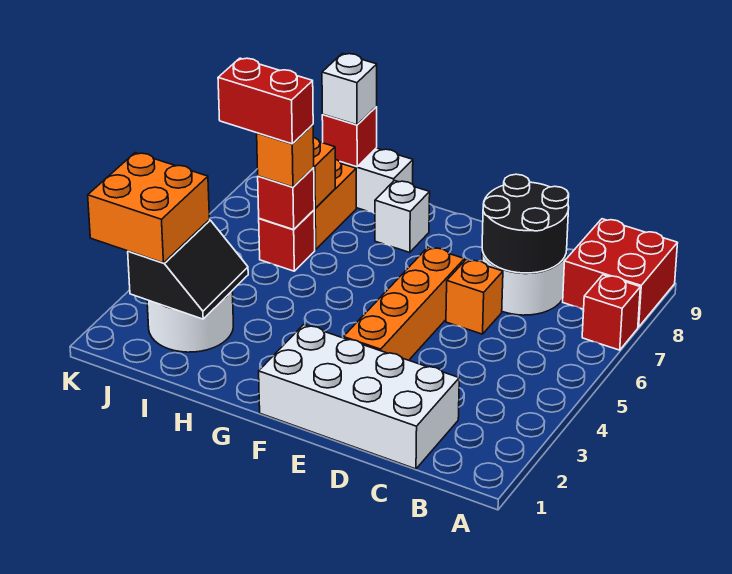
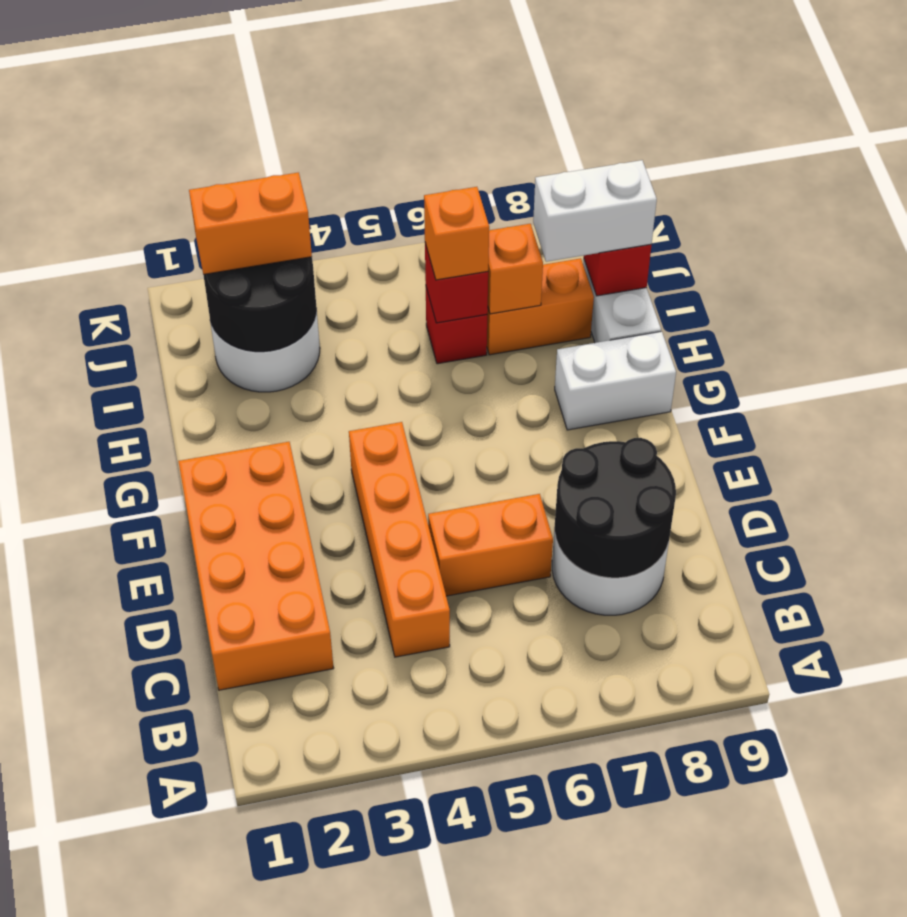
red brick A7 level 1 -> none
red brick A8:B9 level 1 -> none
white brick C1:F2 level 1 -> orange brick C1:F2 level 1
orange brick D6 level 1 -> orange brick D5:D6 level 1
orange brick E3:E6 level 1 -> orange brick C4:F4 level 1
white brick G8 level 1 -> white brick G8:G9 level 1
black slope I2:J3 level 2 top J -> black round brick I2:J3 level 2
red brick I6:J6 level 4 -> none
white brick I9 level 3 -> white brick I8:I9 level 3
orange brick J2:K3 level 3 -> orange brick J2:J3 level 3

